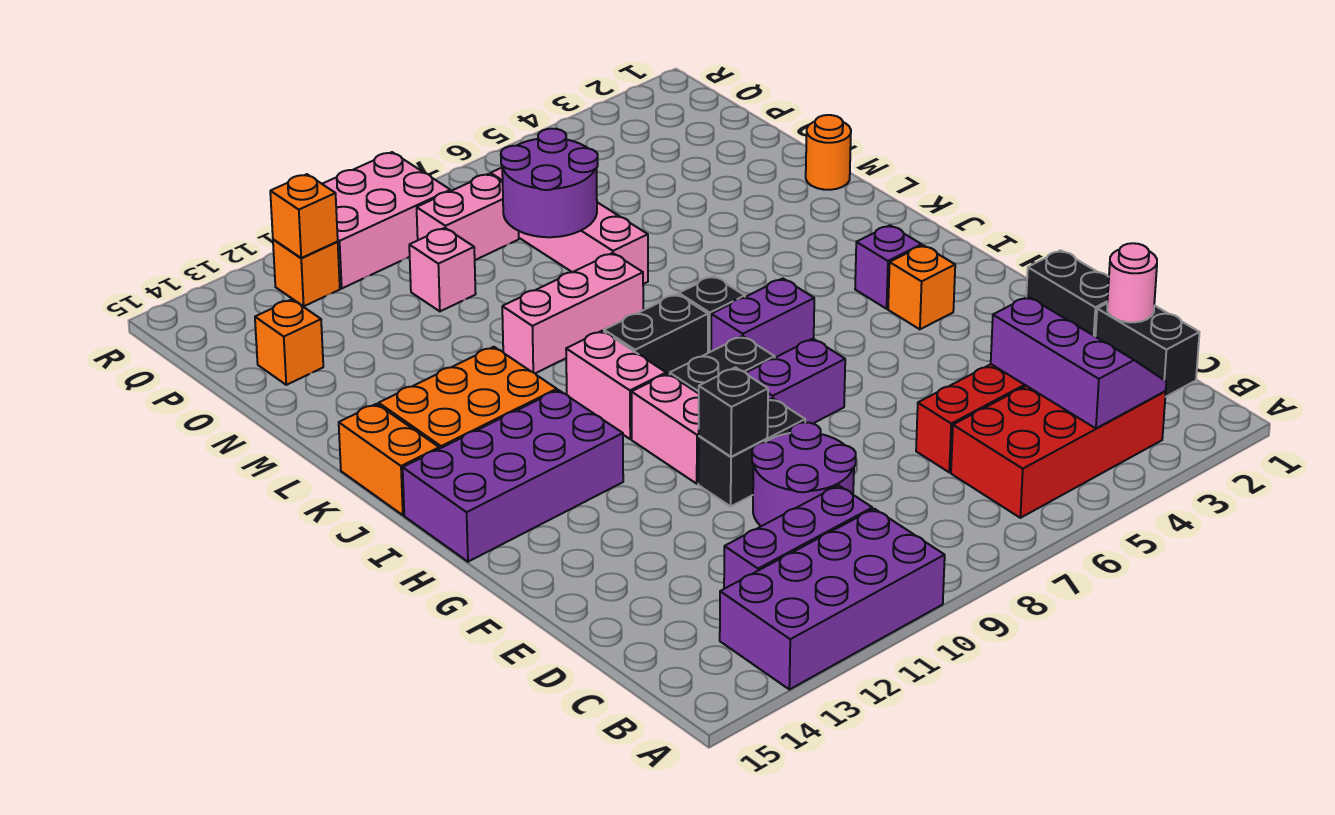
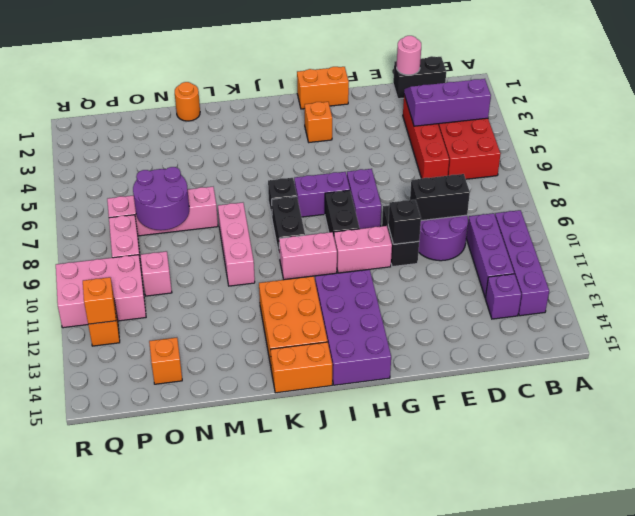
purple brick A10:B13 level 1 -> purple brick B10:B13 level 1
black brick E1:F1 level 1 -> black brick D9:E9 level 2
none -> orange brick G1:H1 level 1
purple brick I3 level 1 -> purple brick C13 level 1
purple brick I6:I7 level 1 -> purple brick H7:I7 level 1
pink brick Q9:R11 level 1 -> pink brick P10:R11 level 1

